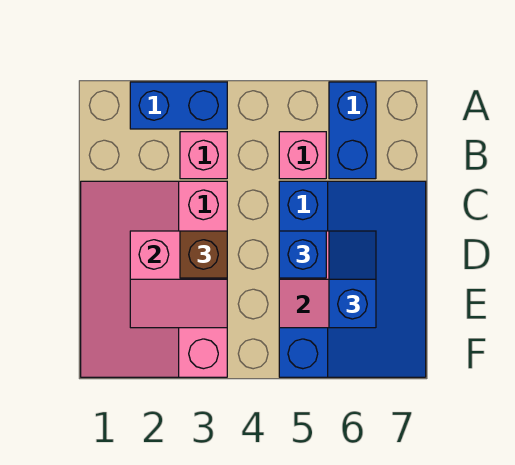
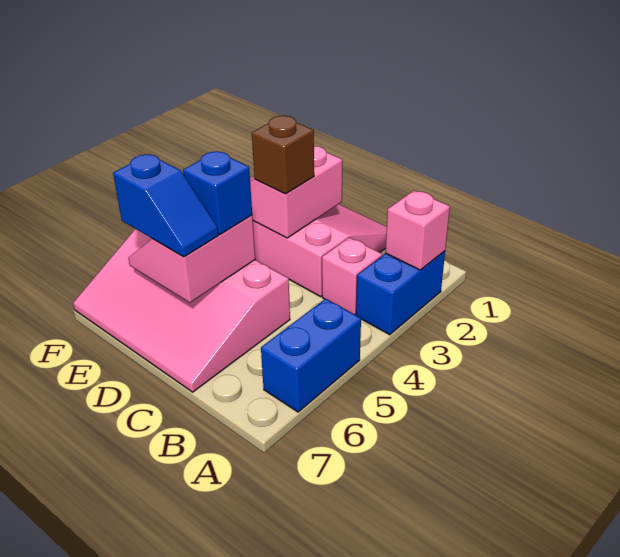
blue brick A6:B6 level 1 -> blue brick A5:A6 level 1
pink brick B5 level 1 -> pink brick A2 level 2
blue slope C5:F7 level 1 top 5 -> pink slope C5:F7 level 1 top 5

